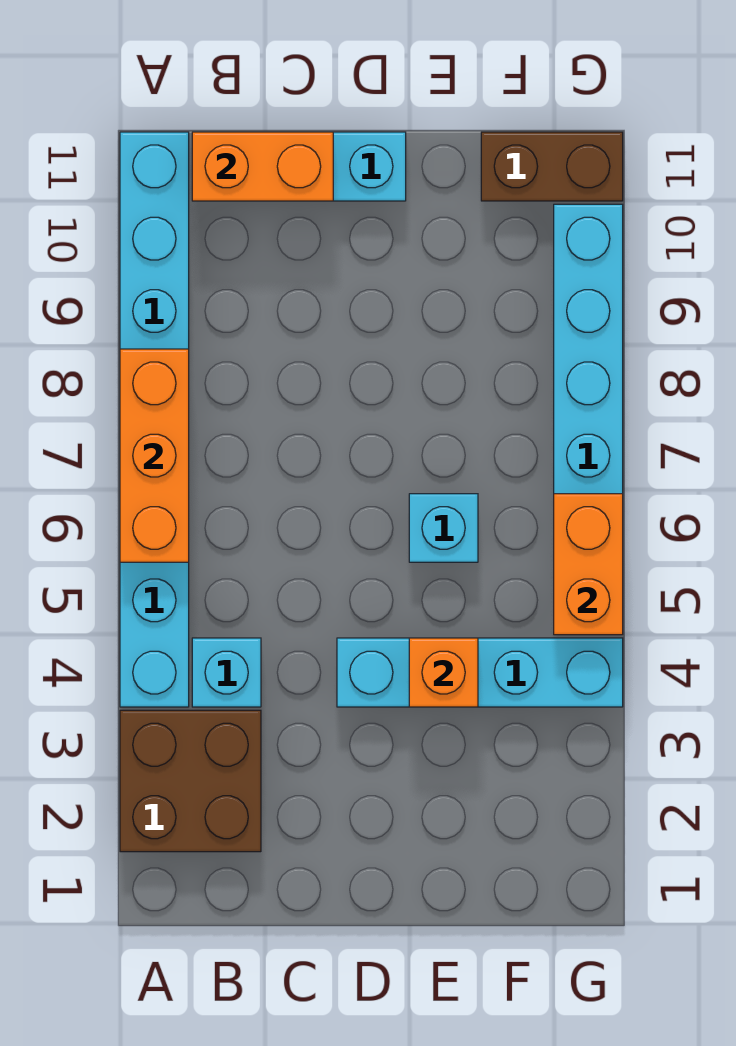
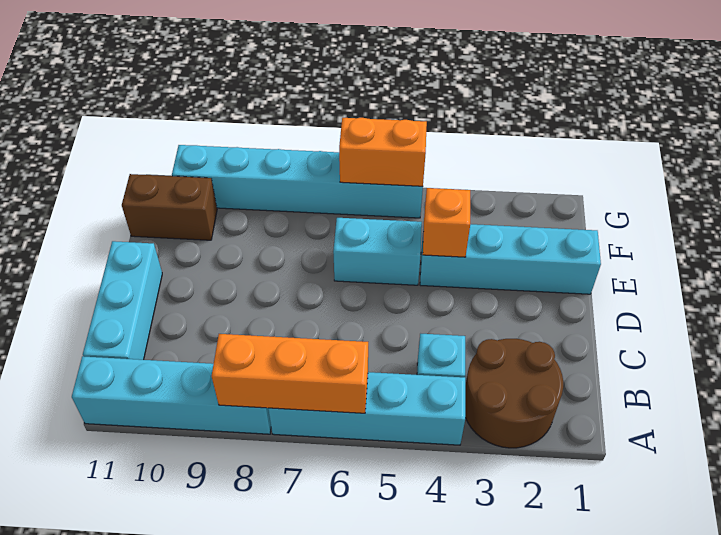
brown brick A2:B3 level 1 -> brown round brick A2:B3 level 1
orange brick B11:C11 level 2 -> none
cyan brick D4:G4 level 1 -> cyan brick E1:E4 level 1
cyan brick E6 level 1 -> cyan brick E5:E6 level 1
brown brick F11:G11 level 1 -> brown brick F10:F11 level 1

